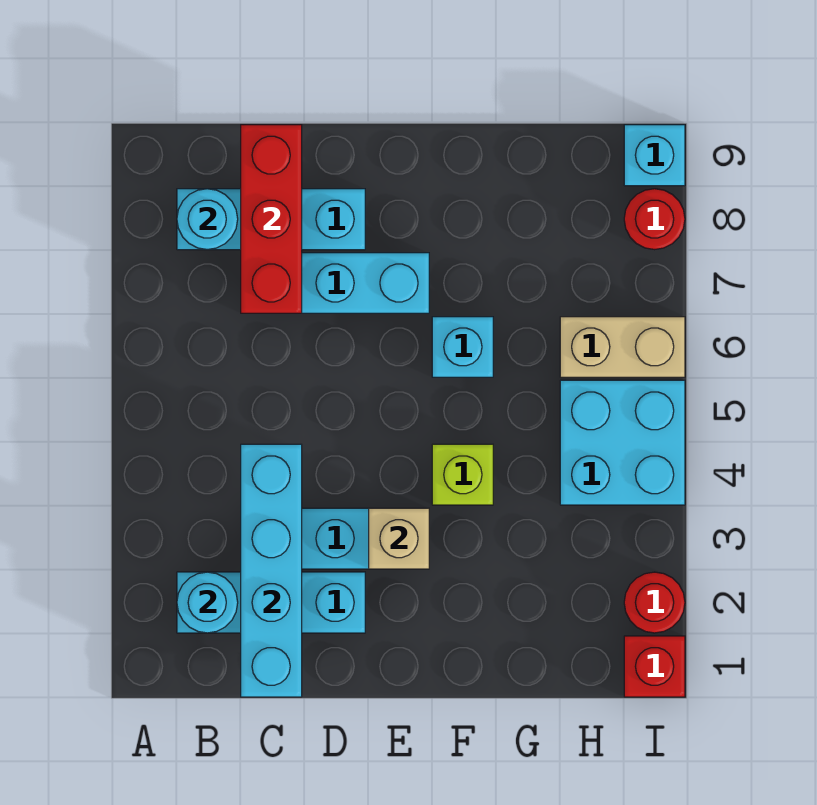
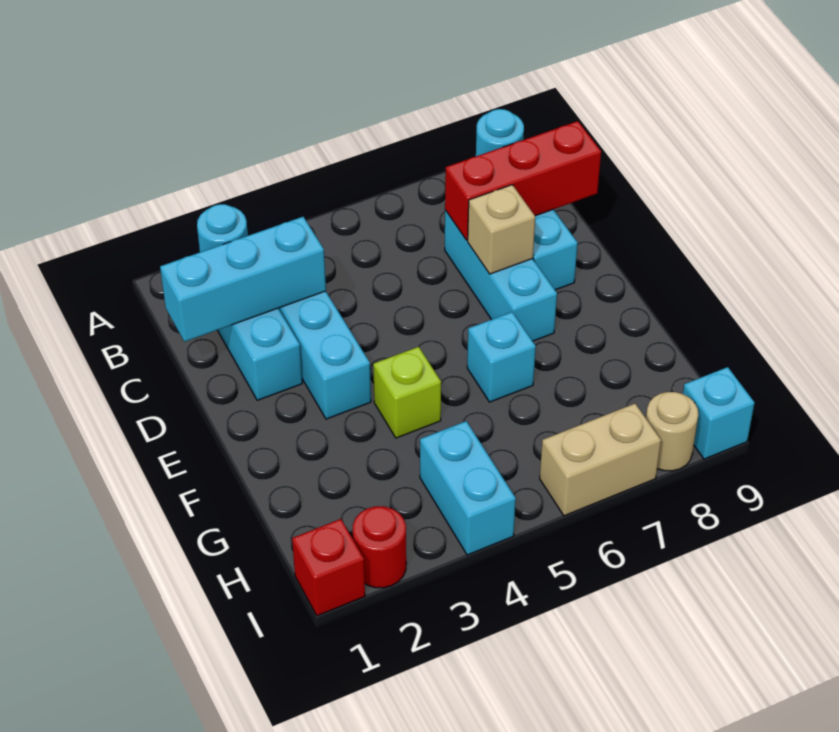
cyan brick C1:C4 level 2 -> cyan brick C1:C3 level 2
tan brick E3 level 2 -> tan brick D7 level 2
cyan brick H4:I5 level 1 -> cyan brick H4:I4 level 1
tan brick H6:I6 level 1 -> tan brick I6:I7 level 1
red round brick I8 level 1 -> tan round brick I8 level 1

